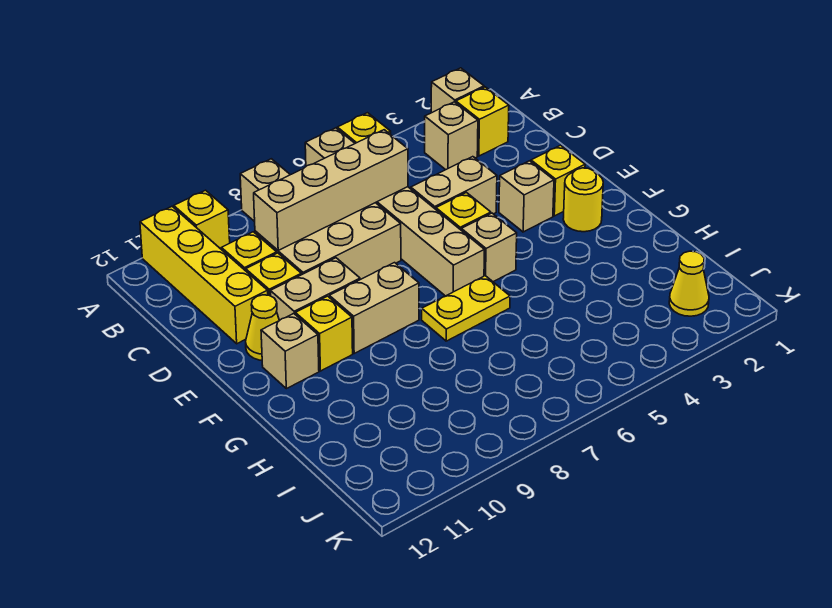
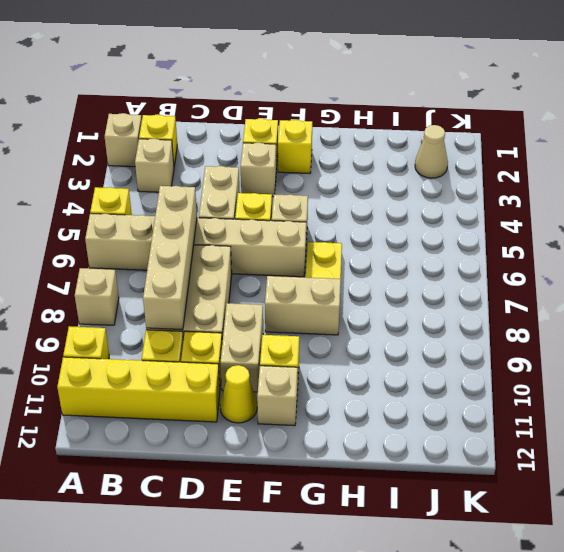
yellow round brick F2 level 1 -> yellow brick F2 level 1
tan brick F8:F9 level 1 -> tan brick F8:G8 level 1
yellow cone J2 level 1 -> tan cone J2 level 1

